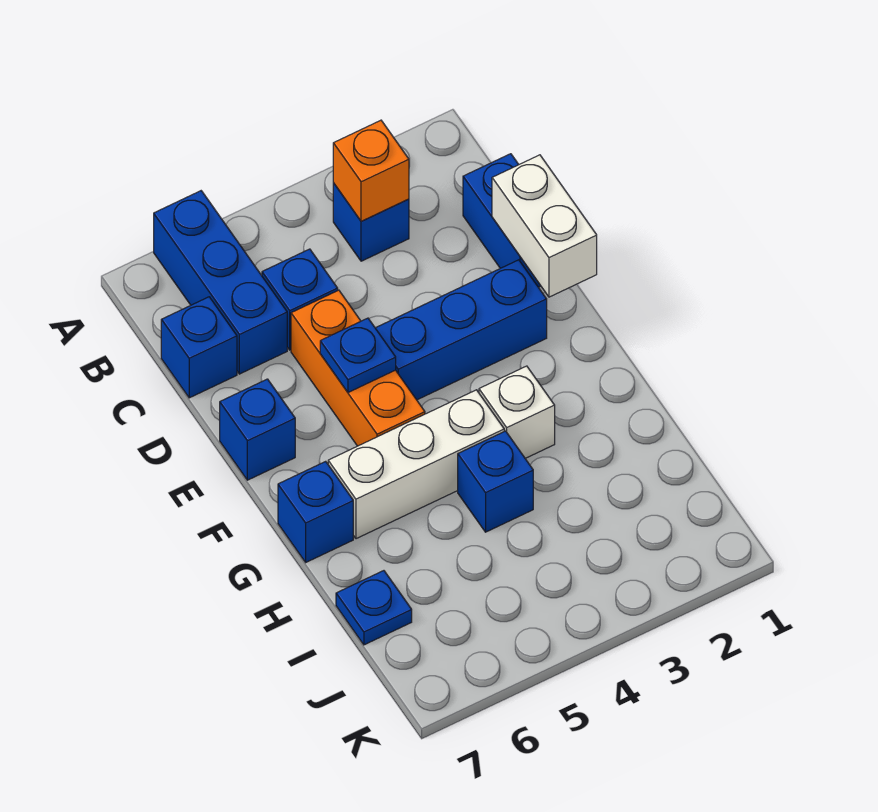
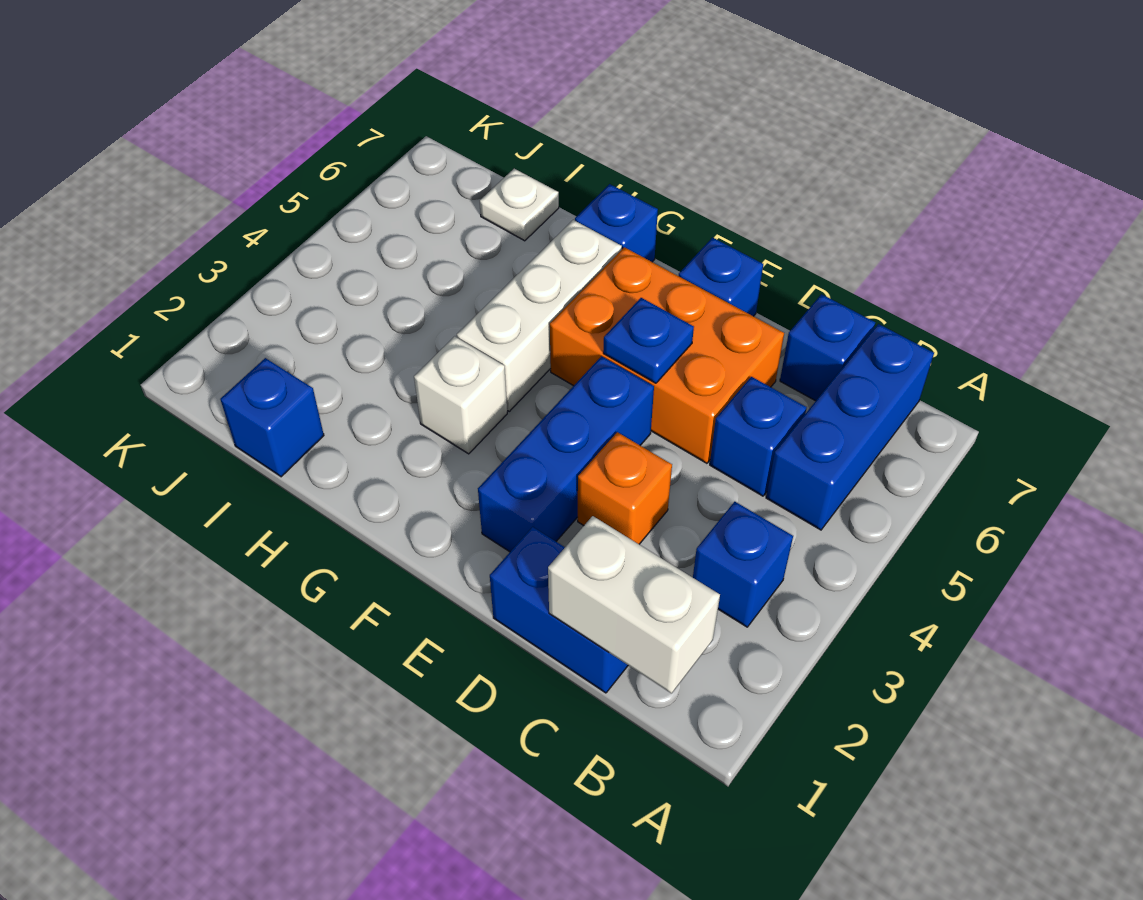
blue brick A6:C6 level 1 -> blue brick B5:B7 level 1
orange brick B3 level 2 -> orange brick D3 level 1
white brick D1:E1 level 2 -> white brick B1:C1 level 2
orange brick D5:F5 level 1 -> orange brick D5:F6 level 1
blue brick H4 level 1 -> blue brick I1 level 1
blue plate I7 level 1 -> white plate I7 level 1

